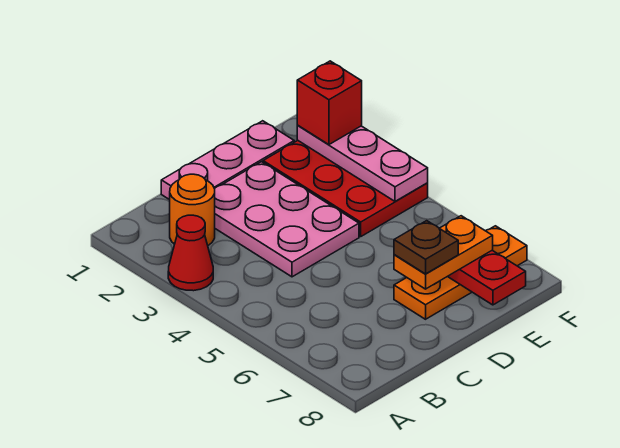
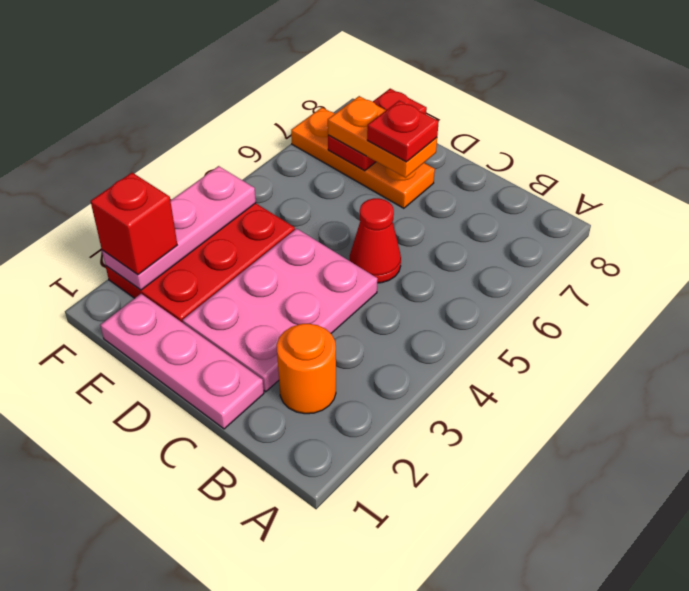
red cone A3 level 1 -> red cone C5 level 1
brown plate D7 level 4 -> red plate D7 level 4

